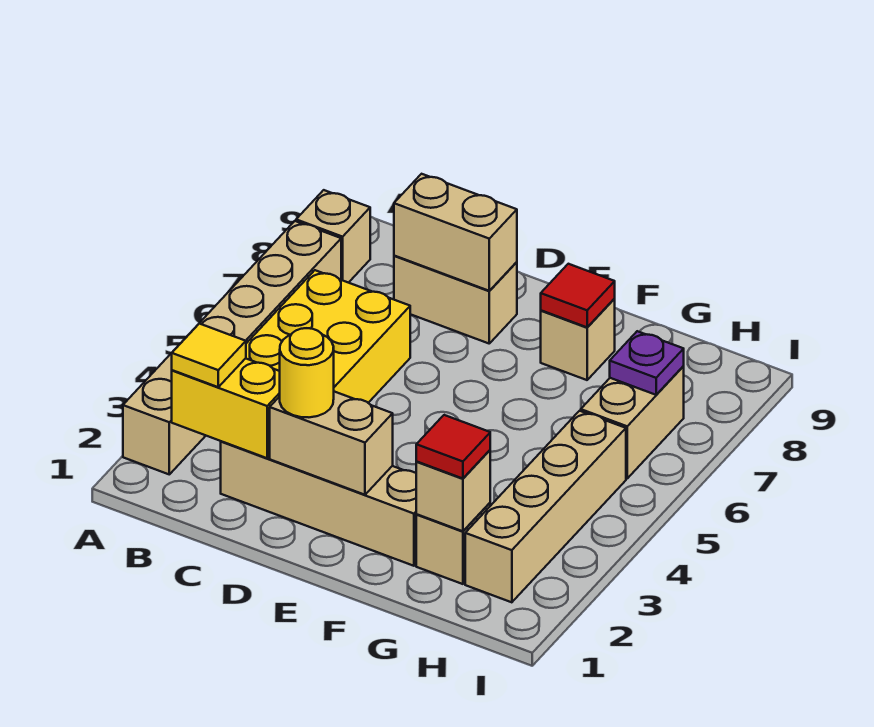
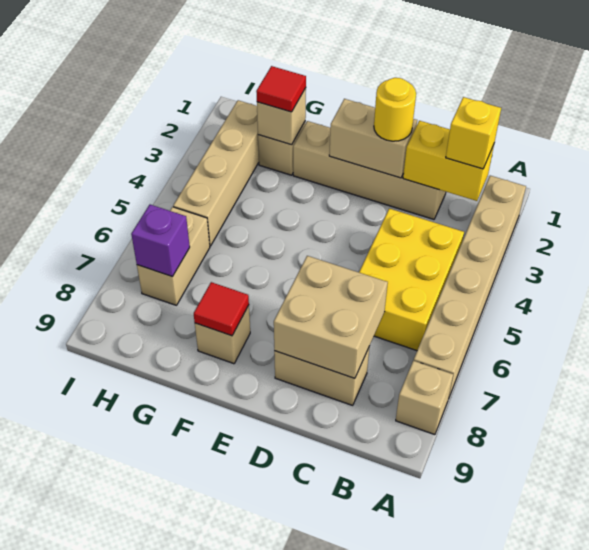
yellow tile B2 level 3 -> yellow brick B2 level 3
tan brick C8:D8 level 2 -> tan brick C7:D8 level 2
purple plate H7 level 2 -> purple brick H7 level 2

